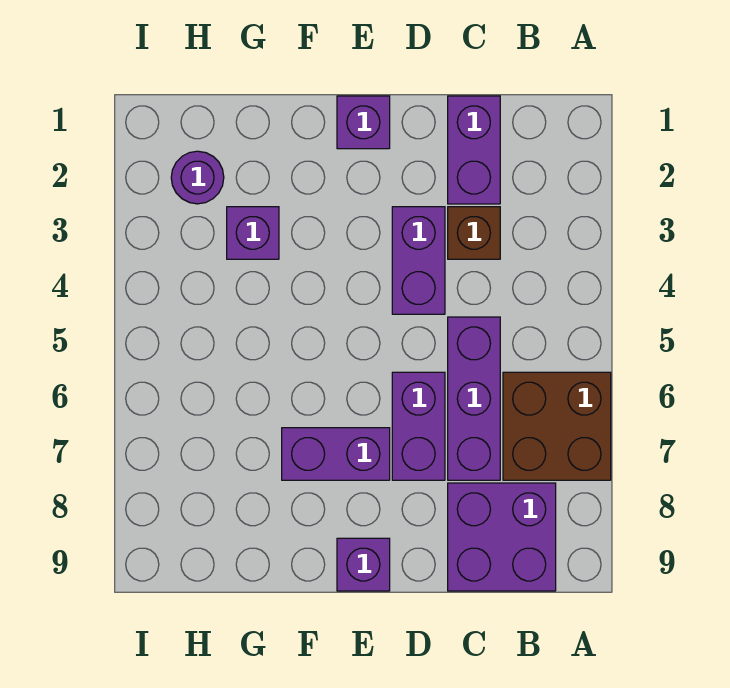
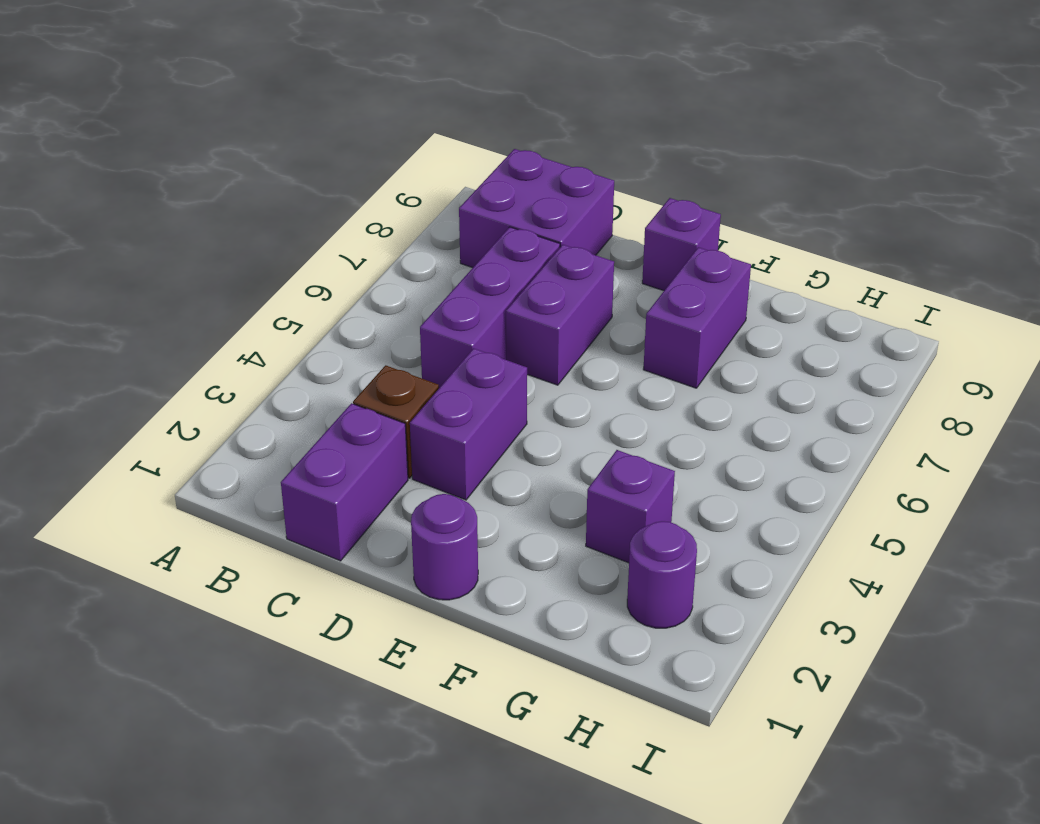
brown brick A6:B7 level 1 -> none
purple brick E1 level 1 -> purple round brick E1 level 1
purple brick E7:F7 level 1 -> purple brick F7:F8 level 1

